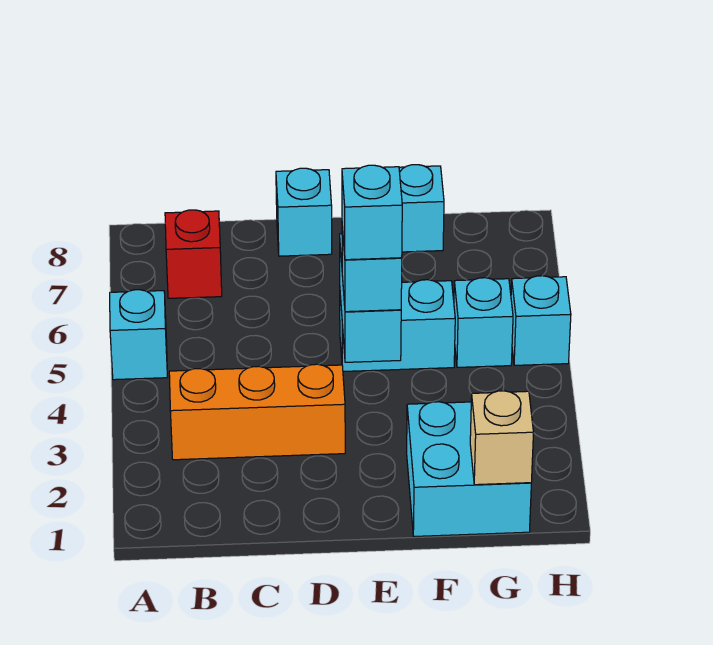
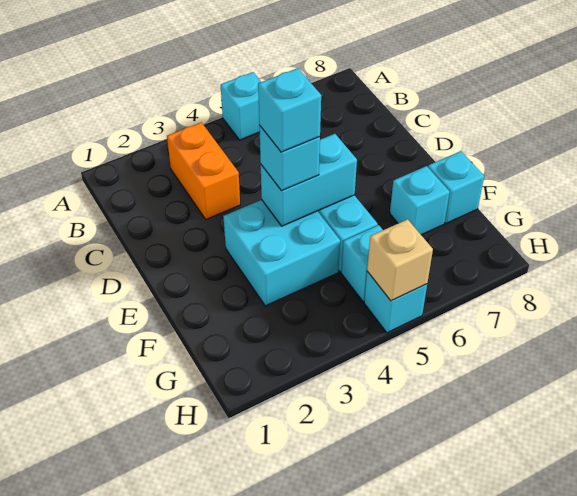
orange brick B3:D3 level 1 -> orange brick B3:C3 level 1
red brick B7 level 1 -> none
cyan brick D8 level 1 -> cyan brick F7 level 1
cyan brick F1:G2 level 1 -> cyan brick E3:F4 level 1
tan brick G1 level 2 -> tan brick H5 level 2

